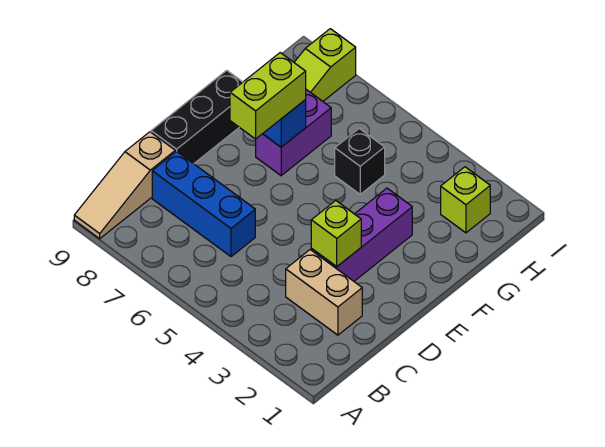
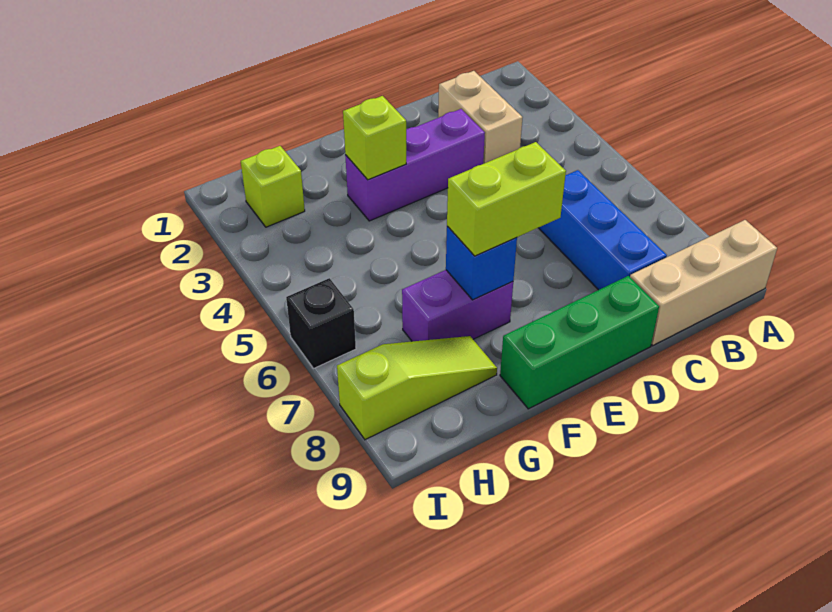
tan slope A9:C9 level 1 top C -> tan brick A9:C9 level 1
lime brick D3 level 2 -> lime brick F3 level 2
black brick D9:F9 level 1 -> green brick D9:F9 level 1
black brick G5 level 1 -> black brick I6 level 1

